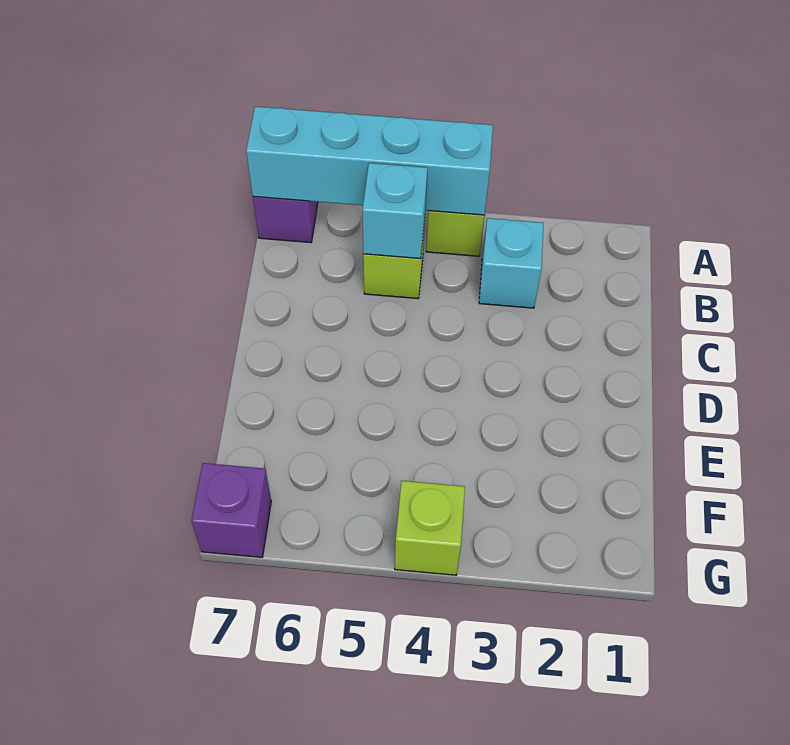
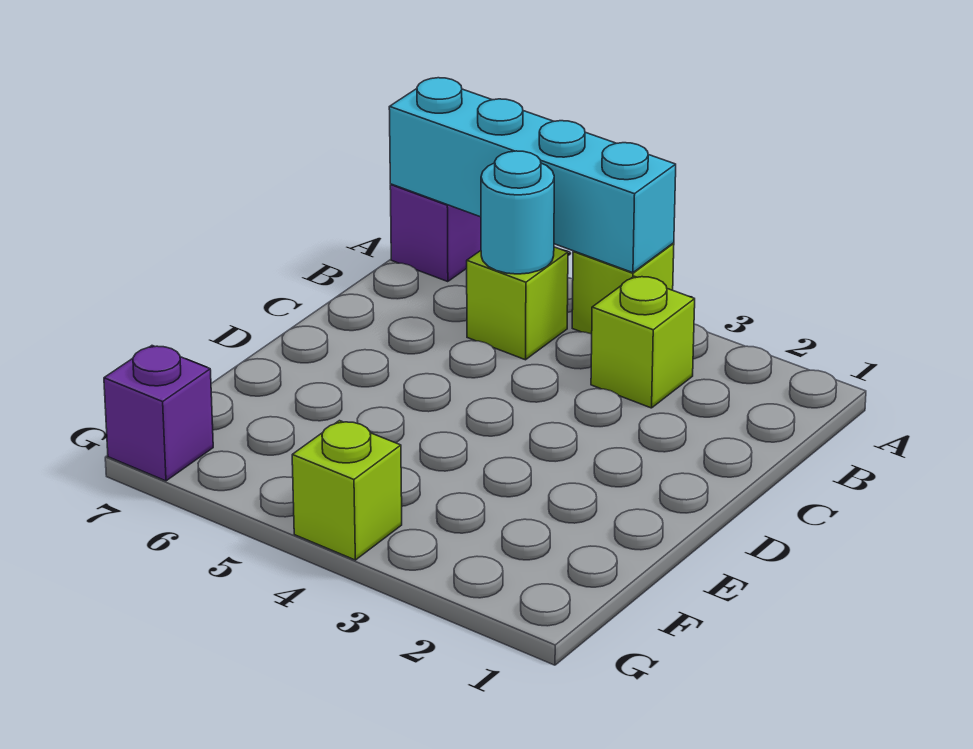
cyan brick B3 level 1 -> lime brick B3 level 1
cyan brick B5 level 2 -> cyan round brick B5 level 2

